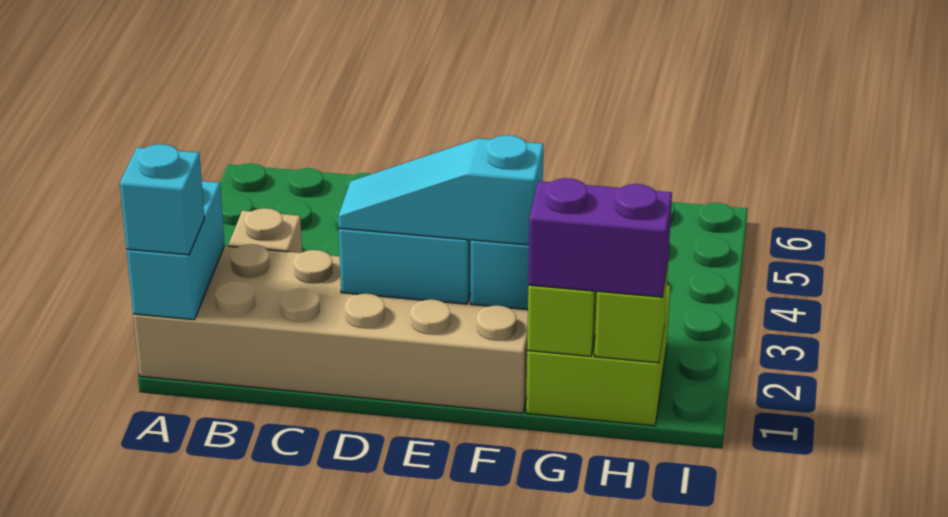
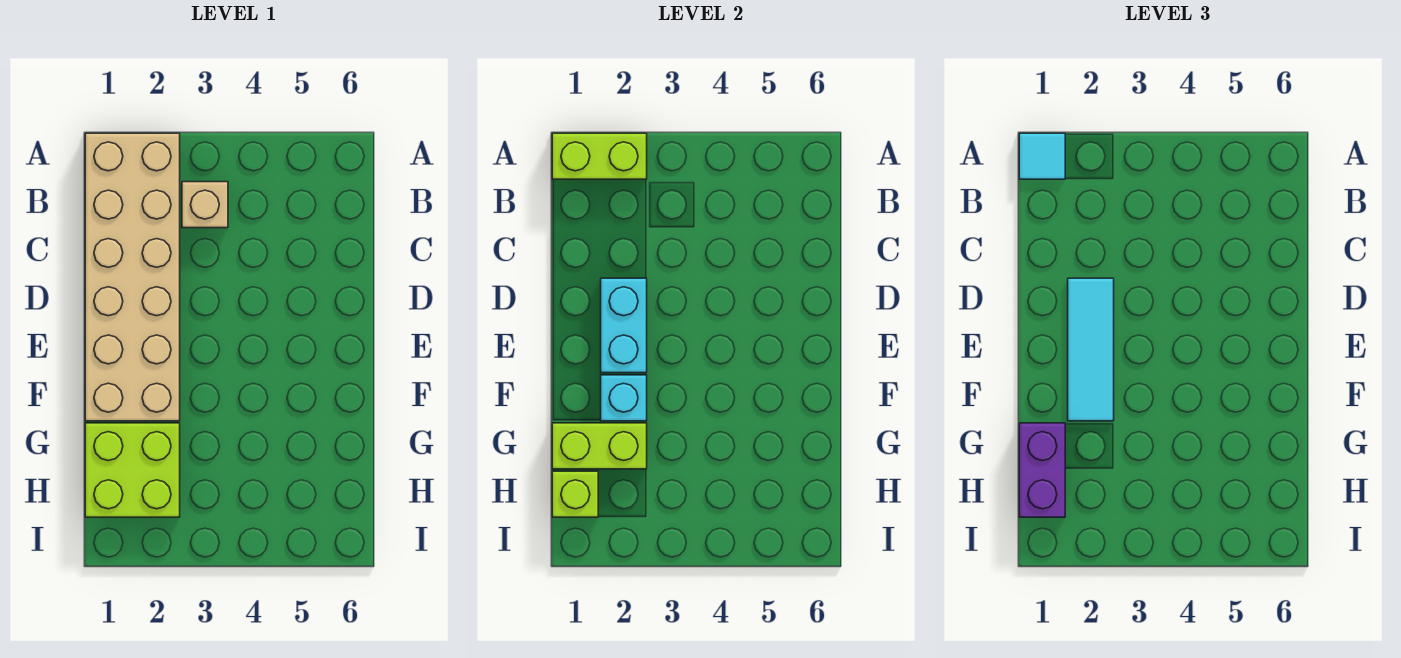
cyan brick A1:A2 level 2 -> lime brick A1:A2 level 2
cyan brick A1 level 3 -> cyan tile A1 level 3
cyan slope D2:F2 level 3 top F -> cyan tile D2:F2 level 3

